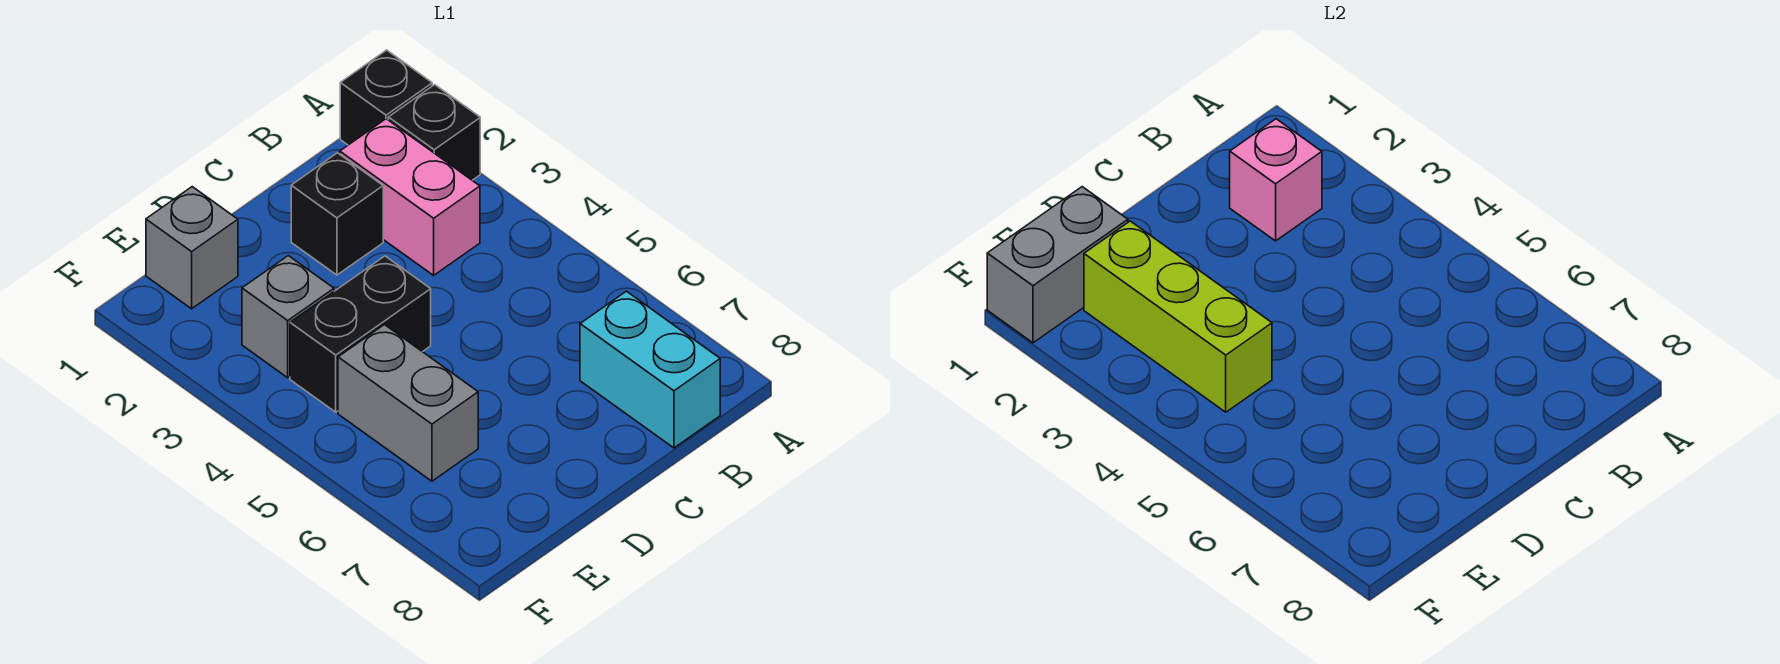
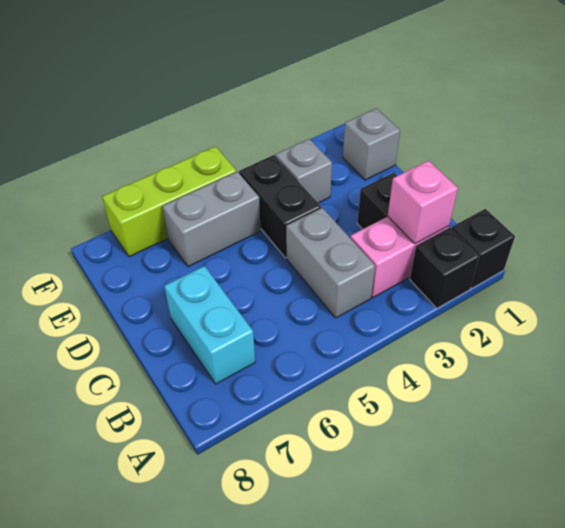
cyan brick B7:B8 level 1 -> cyan brick B7:C7 level 1
grey brick E1:F1 level 2 -> grey brick B4:C4 level 1
lime brick E2:E4 level 2 -> lime brick F5:F7 level 1

